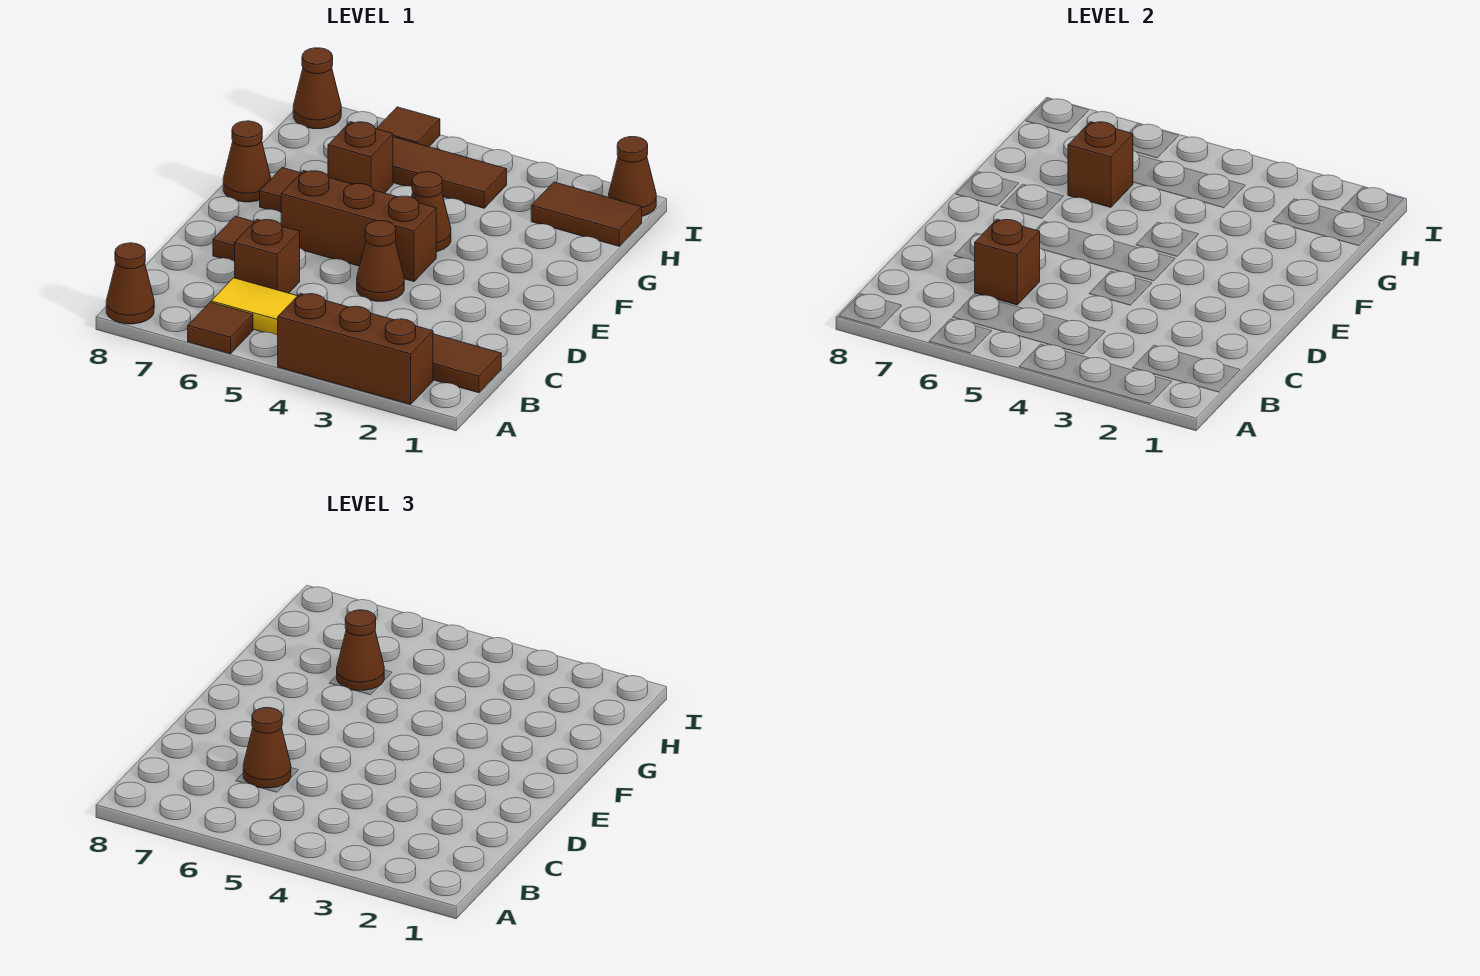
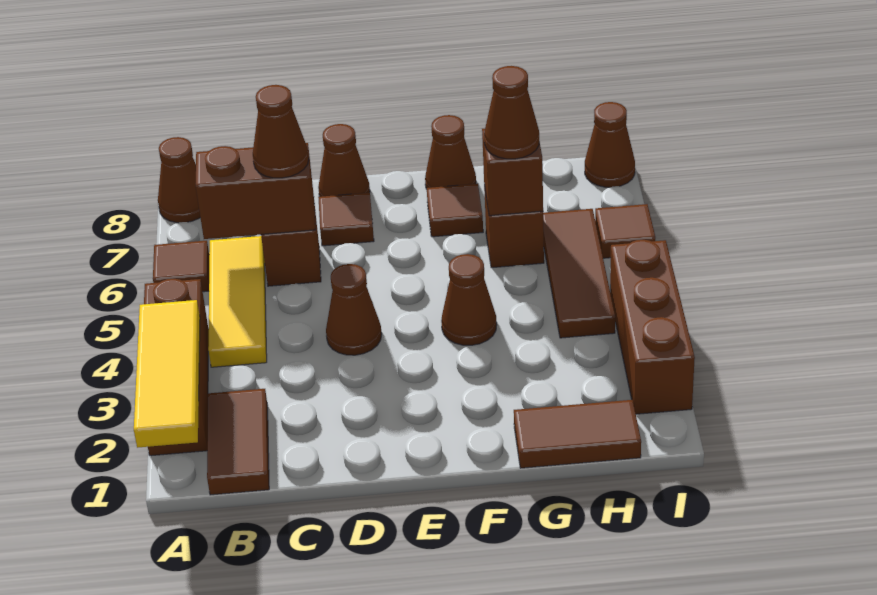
none -> yellow tile A1:A3 level 2
brown brick C6 level 2 -> brown brick B6:C6 level 2
brown brick E4:E6 level 1 -> brown brick I2:I4 level 1
brown tile H1:H2 level 1 -> brown tile G1:H1 level 1
brown cone I1 level 1 -> brown cone D8 level 1

